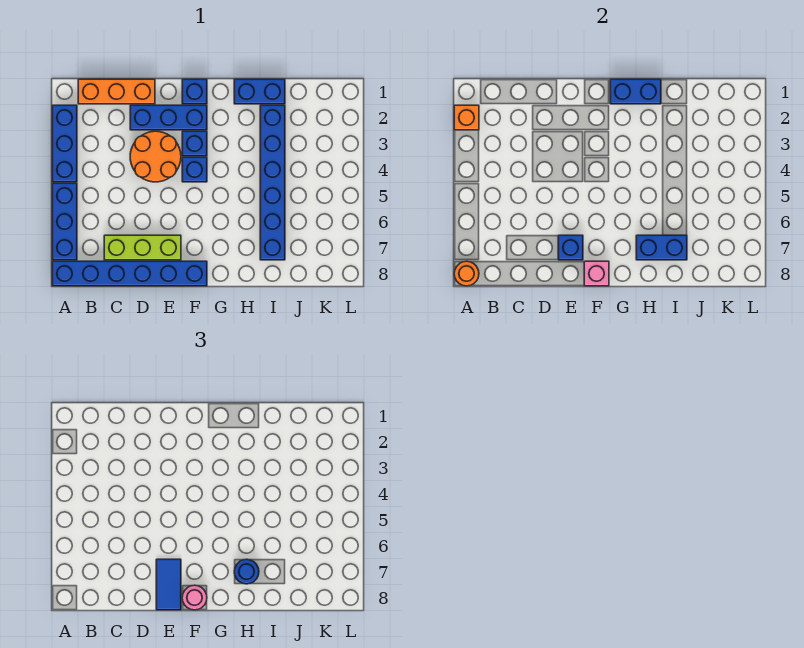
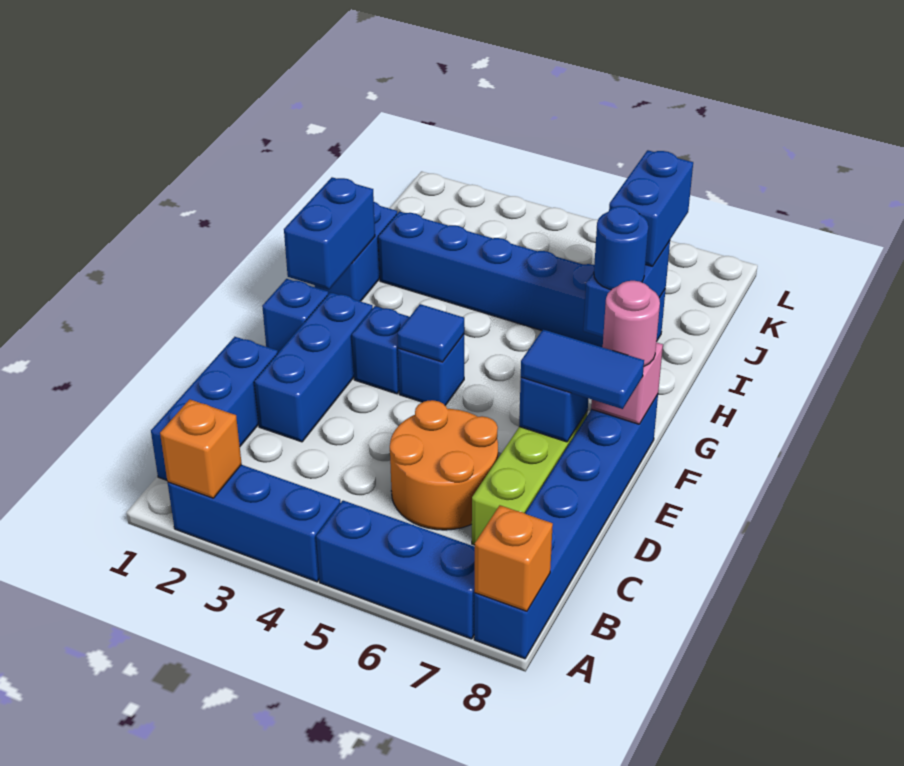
orange round brick A8 level 2 -> orange brick A8 level 2
orange brick B1:D1 level 1 -> blue brick B1:D1 level 1
orange round brick D3:E4 level 1 -> orange round brick C5:D6 level 1
none -> blue tile F4 level 2
none -> blue brick I7:J7 level 3

